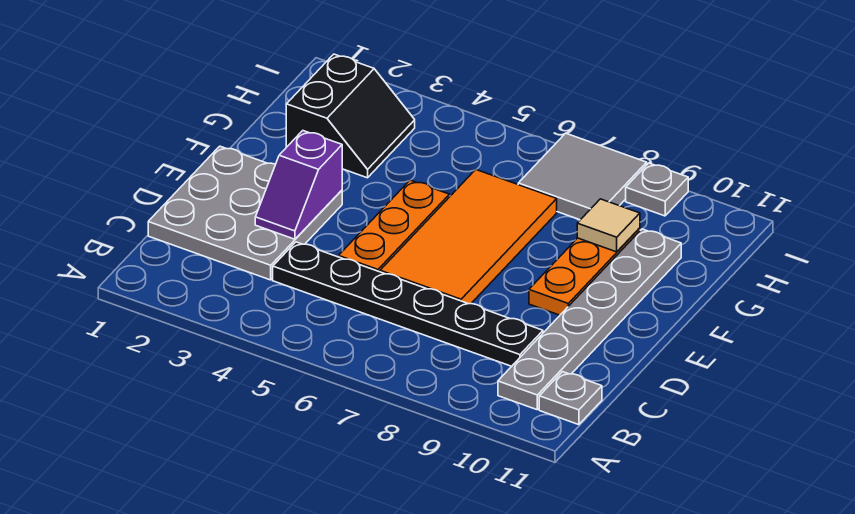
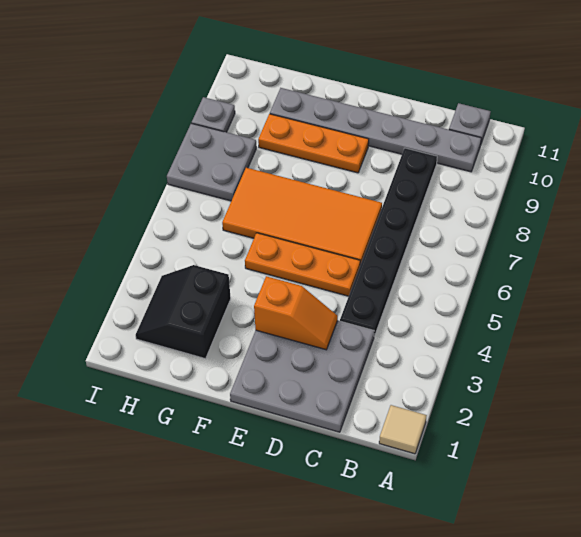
purple slope D3:E3 level 2 top E -> orange slope D3:E3 level 2 top E
black slope G2:H3 level 1 top 2 -> black slope G2:H3 level 1 top G
tan tile G9 level 2 -> tan tile A1 level 1
grey tile H7:I8 level 1 -> grey plate H7:I8 level 1

